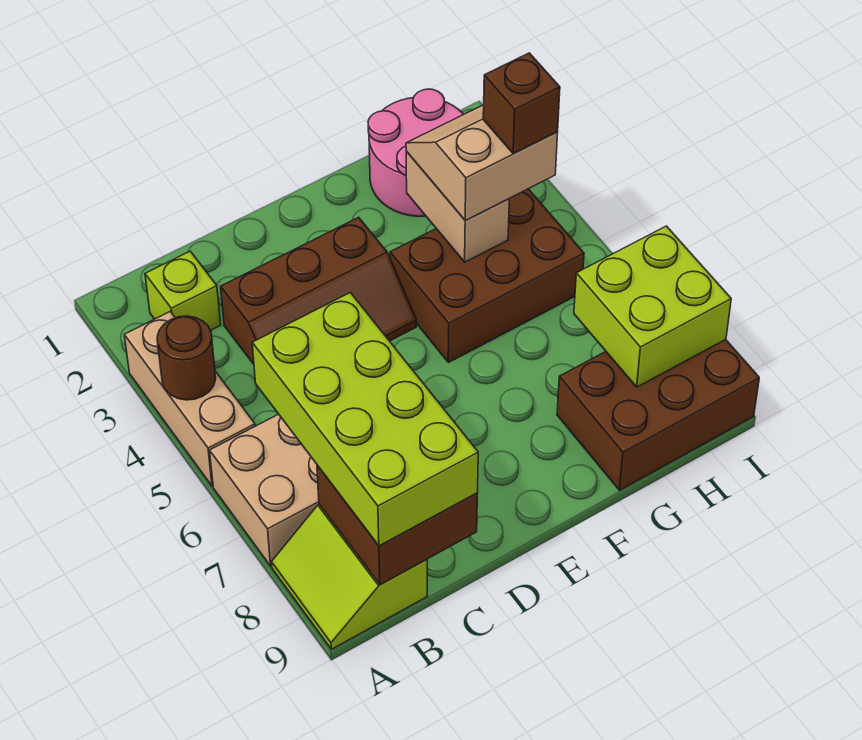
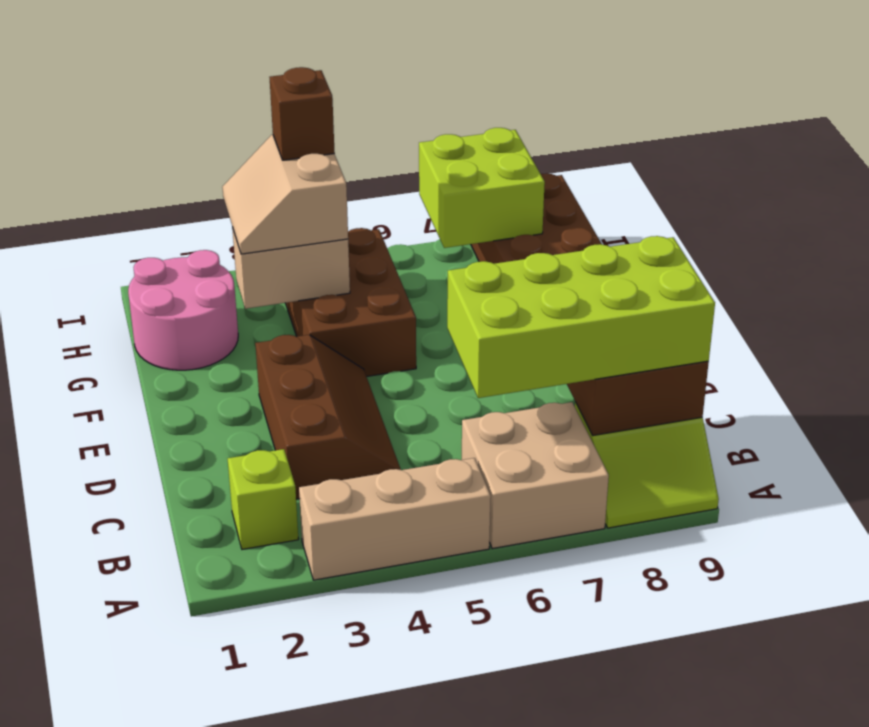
brown round brick A4 level 2 -> none

